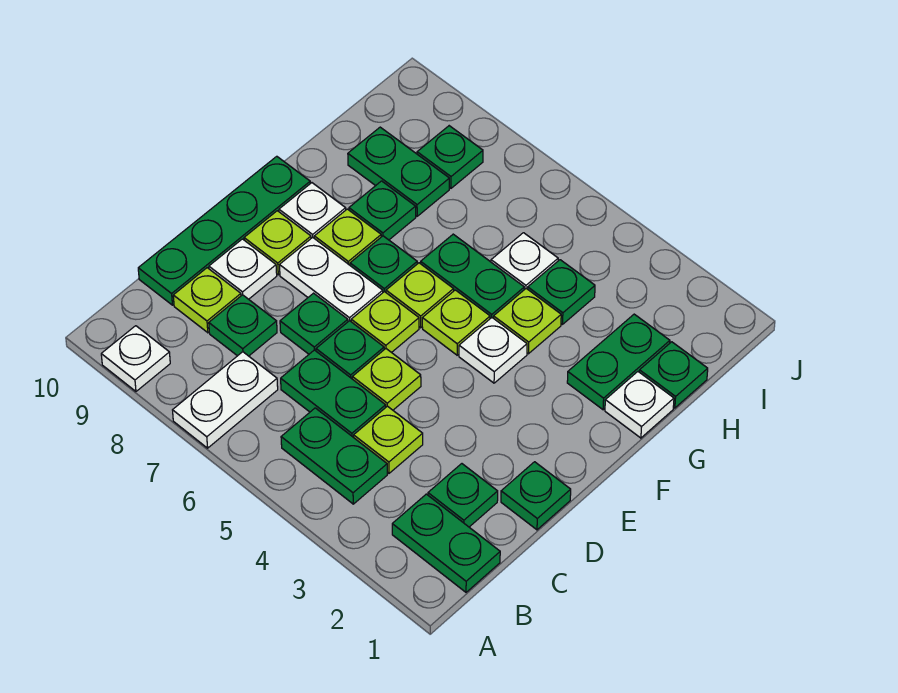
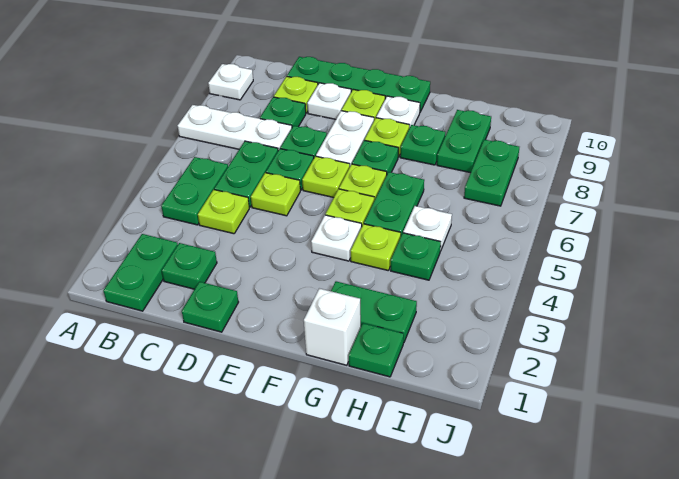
white plate A7:B7 level 1 -> white plate A7:C7 level 1
white plate G1 level 1 -> white brick G1 level 1
green plate I8 level 1 -> green plate I7:I8 level 1

